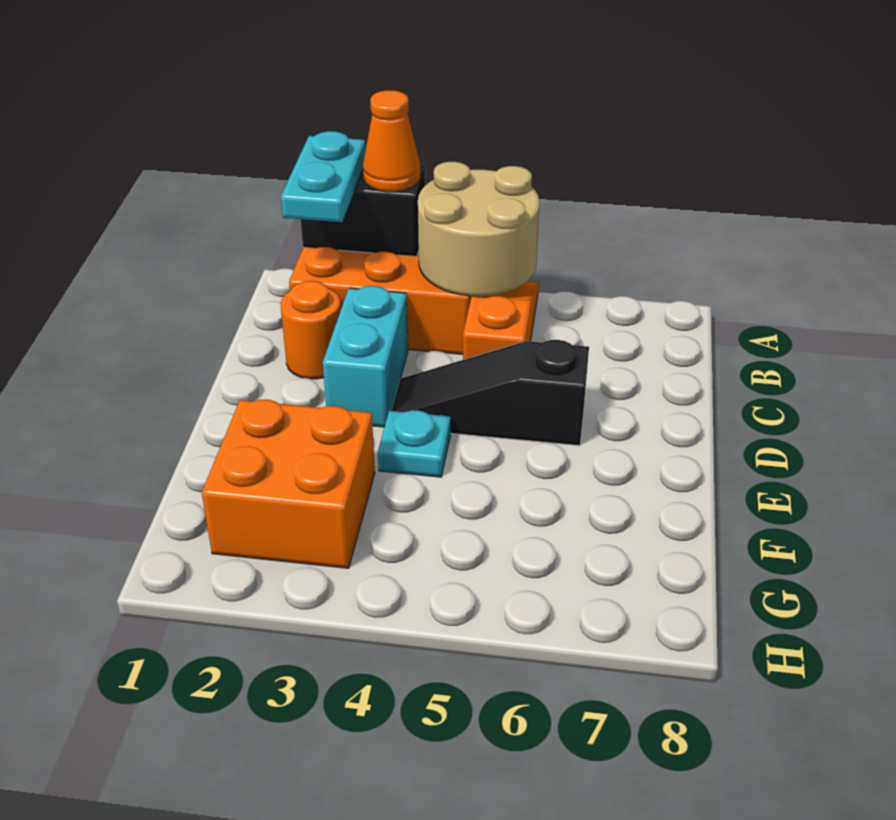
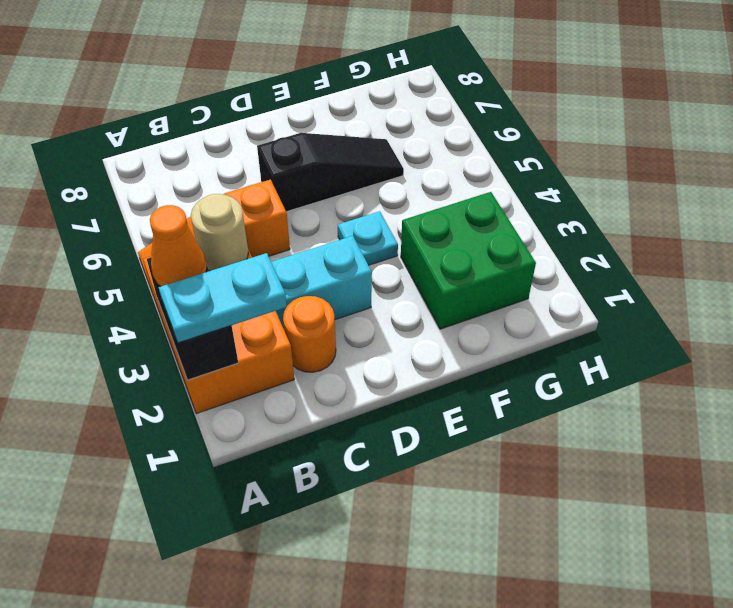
tan round brick A4:B5 level 2 -> tan round brick B4 level 2
black slope D4:D6 level 1 top 6 -> black slope D6:F6 level 1 top D
orange brick F2:G3 level 1 -> green brick F2:G3 level 1

